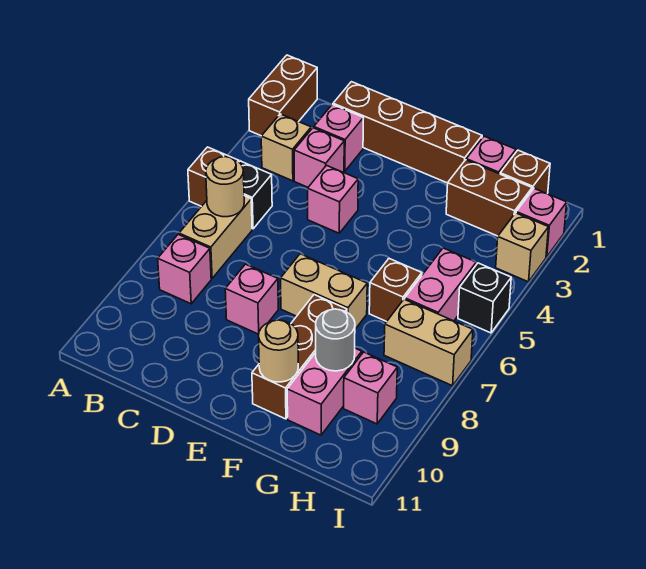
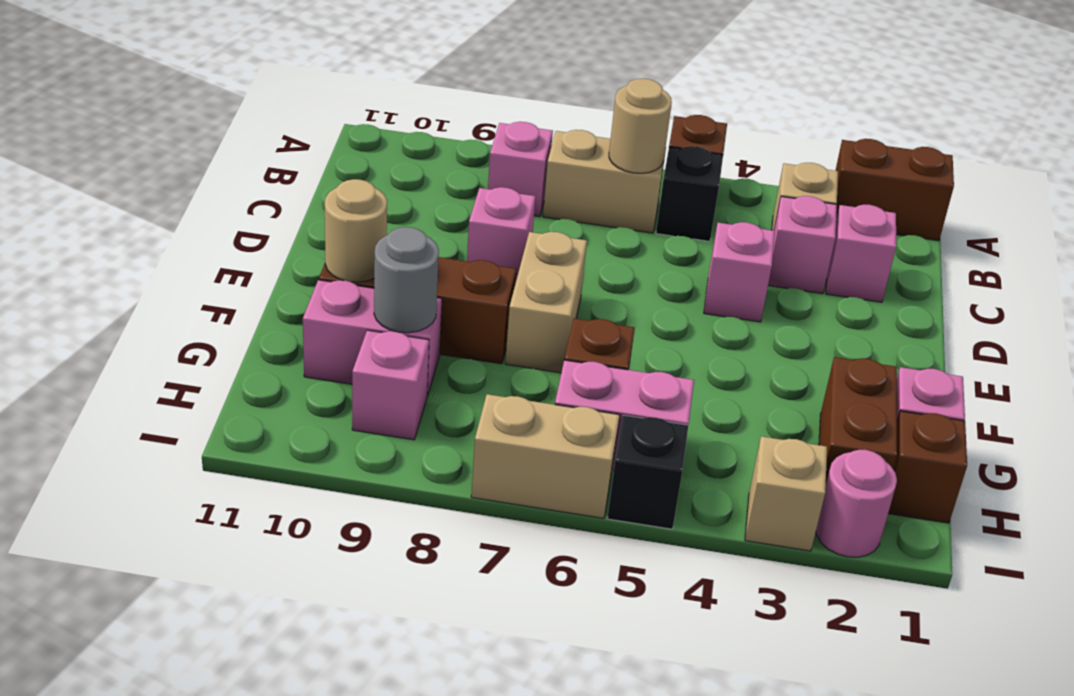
brown brick C1:F1 level 1 -> none
tan brick H7:I7 level 1 -> tan brick I6:I7 level 1
pink brick I2 level 1 -> pink round brick I2 level 1

